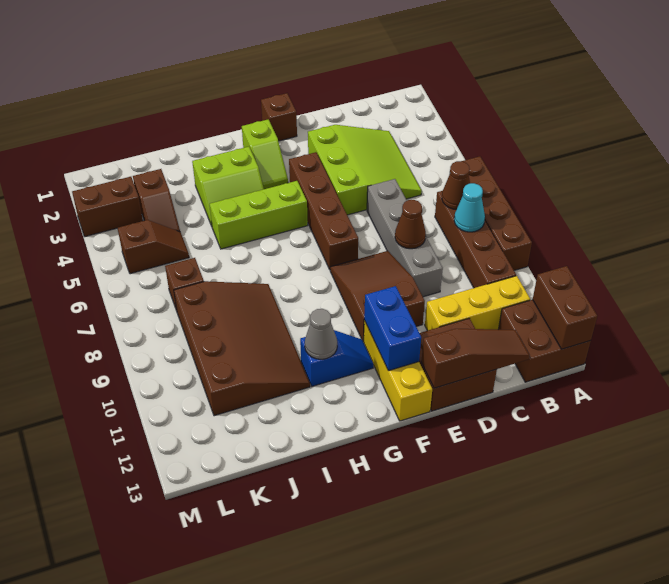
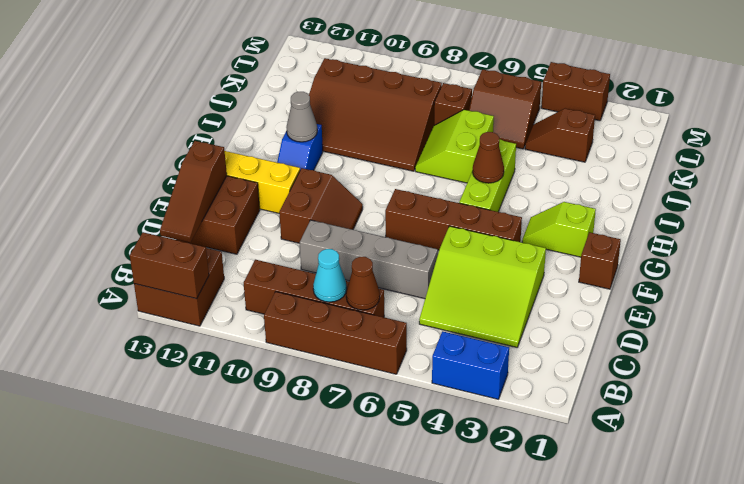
yellow brick B11:D11 level 1 -> none
brown cone D8 level 2 -> brown cone H5 level 2
brown slope E8:F10 level 1 top 10 -> brown slope E9:F10 level 1 top 10
blue brick F11:F12 level 2 -> blue brick A3:A4 level 1
lime slope H3:I4 level 1 top 3 -> lime slope I6:J7 level 1 top 6
brown slope K5:L5 level 1 top L -> brown slope K5:L6 level 1 top L
brown brick L3:M3 level 1 -> brown brick M3:M4 level 1

